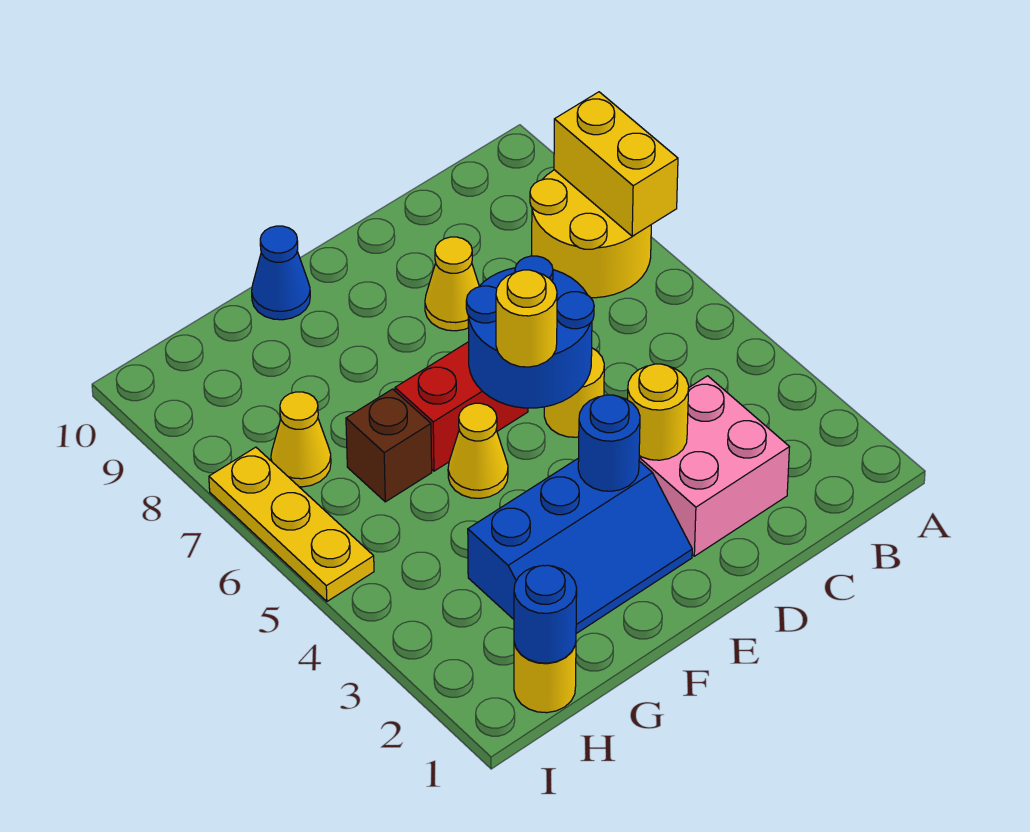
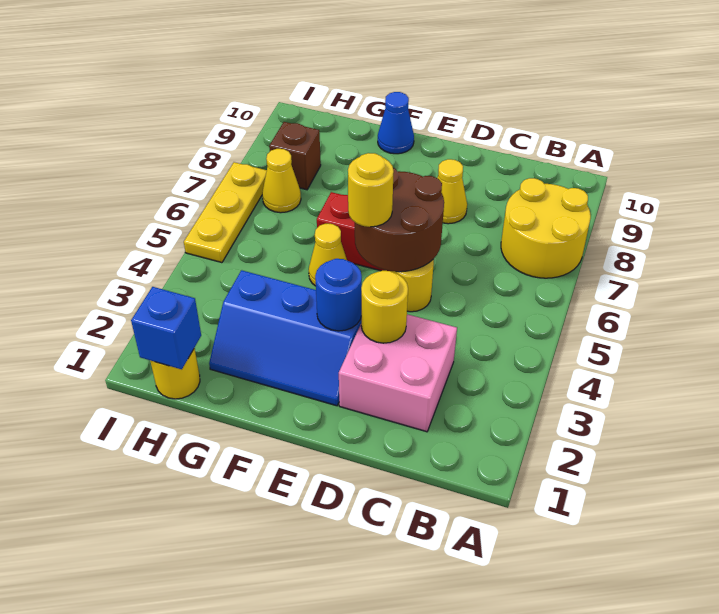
yellow brick A7:A8 level 2 -> none
blue round brick D5:E6 level 2 -> brown round brick D5:E6 level 2
brown brick G6 level 1 -> brown brick H8 level 1
blue round brick H1 level 2 -> blue brick H1 level 2

